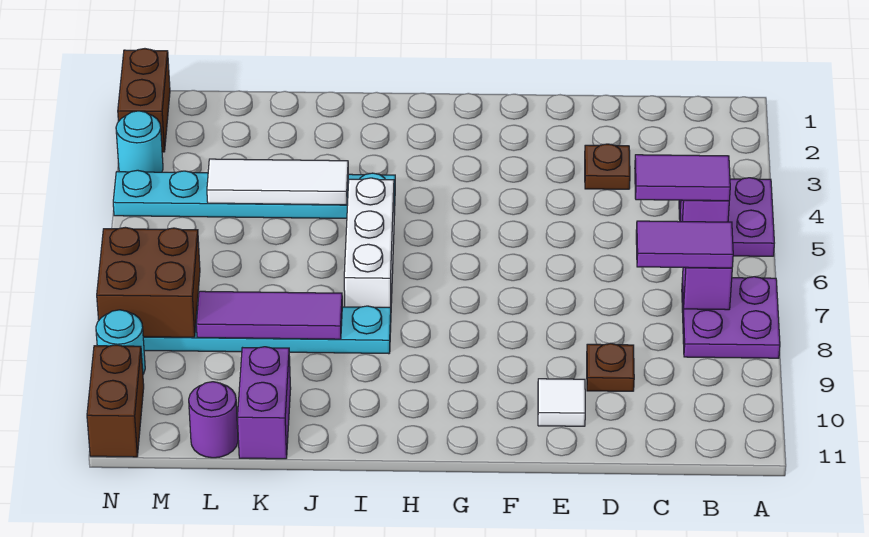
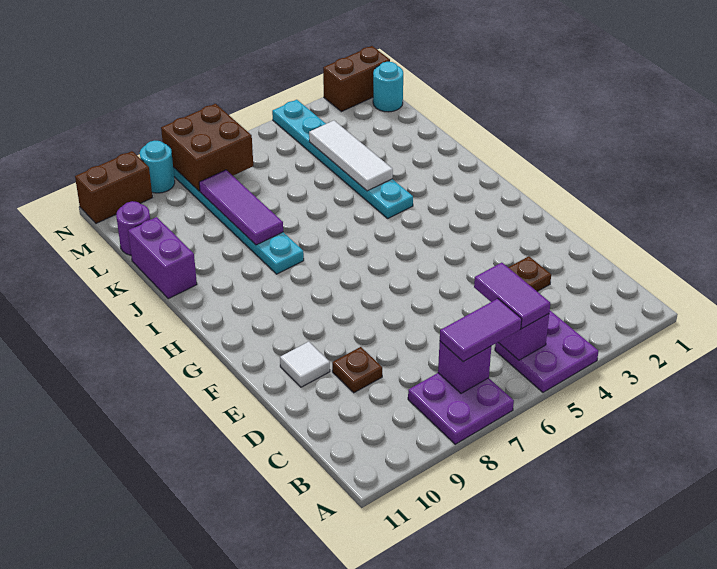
purple tile B7:C7 level 3 -> purple tile B6:B7 level 3
white brick I5:I7 level 1 -> none
purple brick K10:K11 level 1 -> purple brick J11:K11 level 1
cyan round brick N3 level 1 -> cyan round brick M1 level 1

